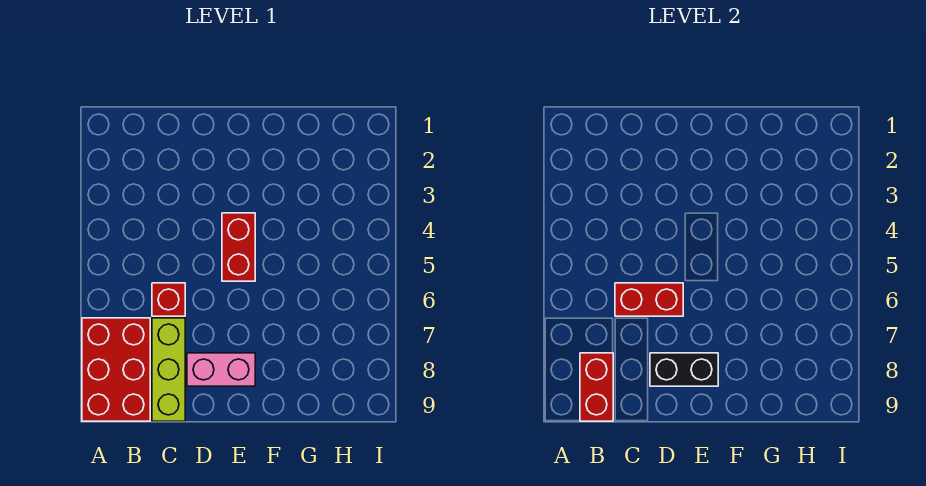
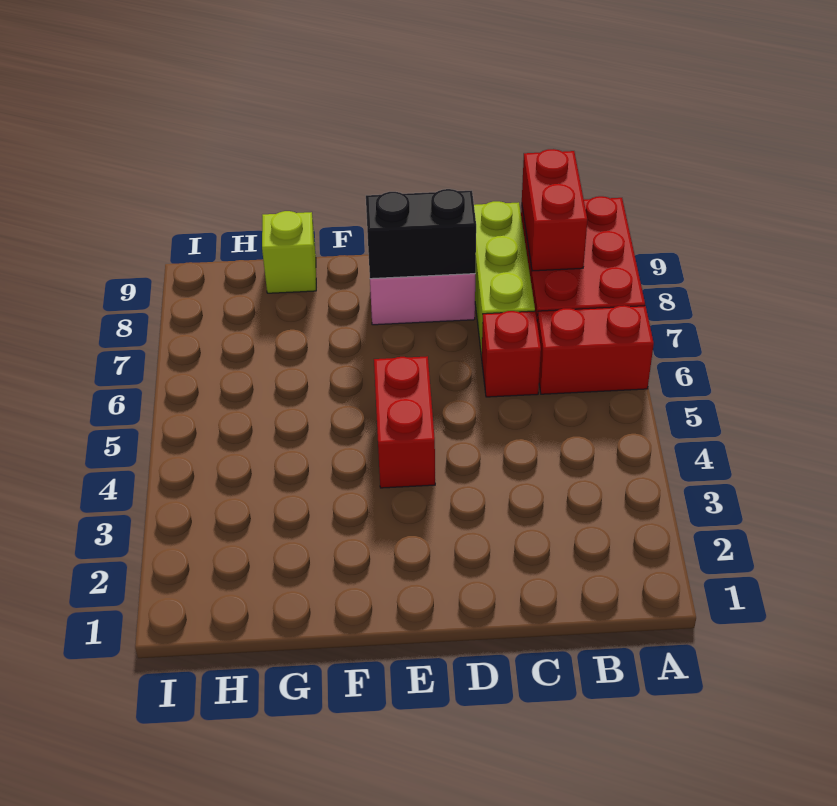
red brick C6:D6 level 2 -> red brick A6:B6 level 1
none -> lime brick G9 level 1

